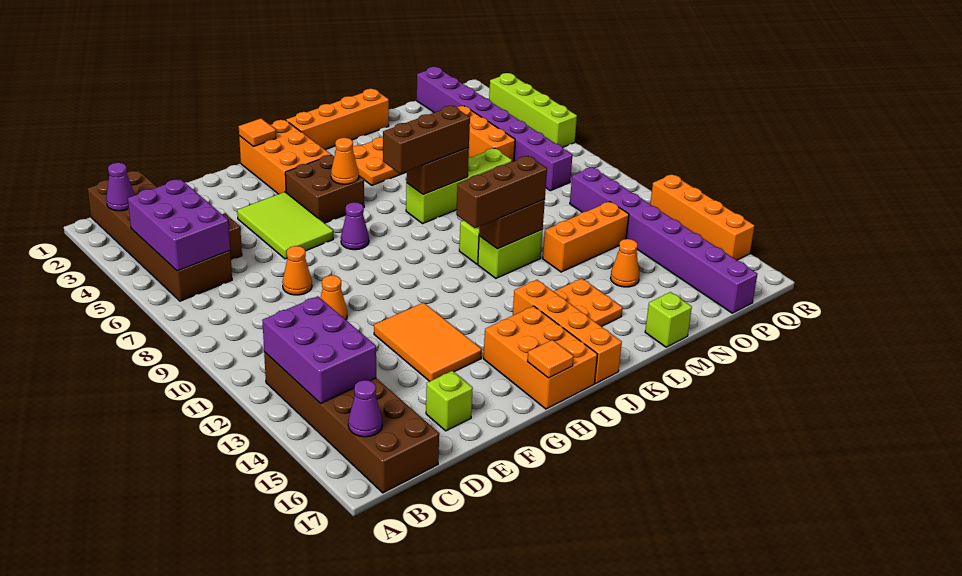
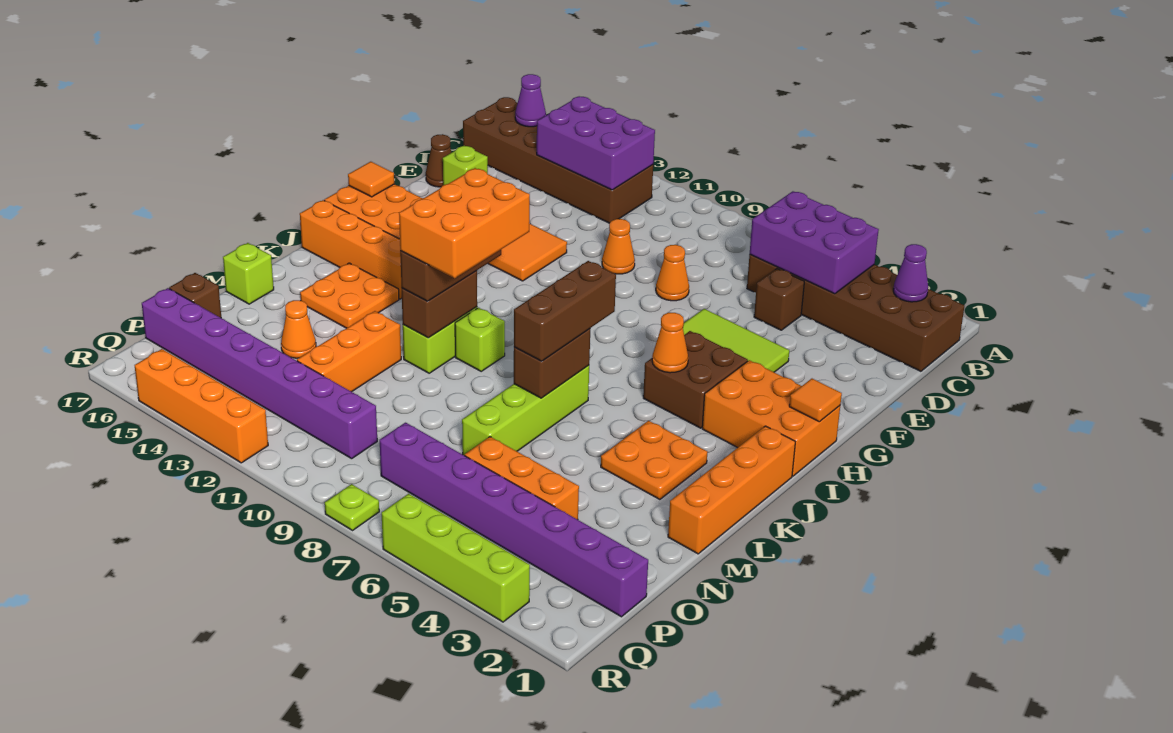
none -> brown cone E17 level 1
purple cone H7 level 1 -> none
none -> orange brick J10:L11 level 4
none -> brown brick O17 level 1
none -> lime plate R8 level 1

